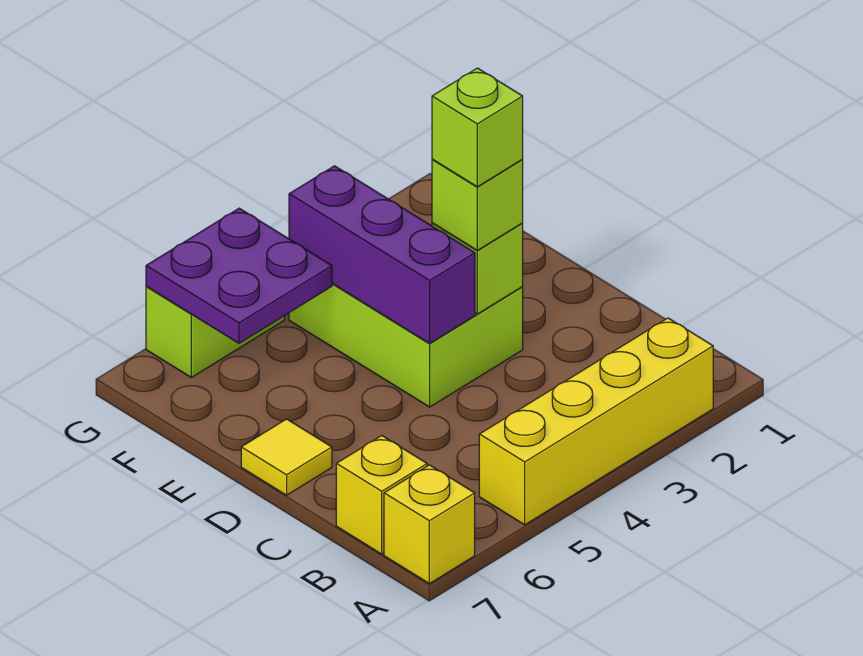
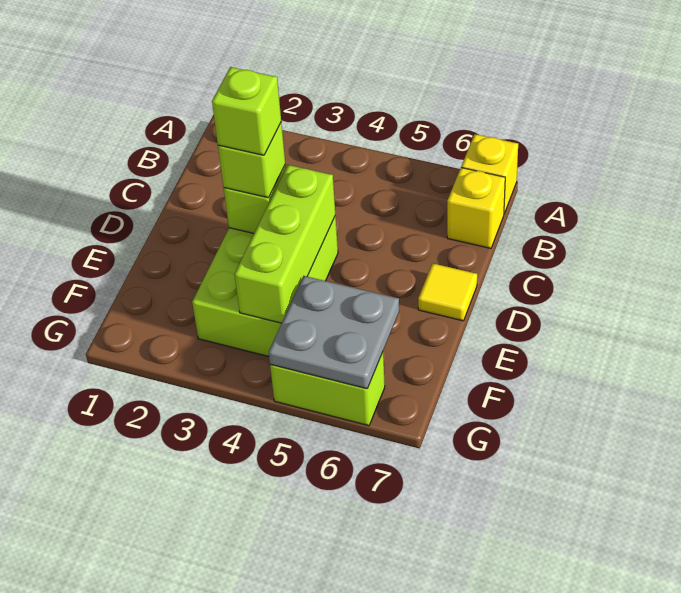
yellow brick A2:A5 level 1 -> none
purple brick D4:F4 level 2 -> lime brick D4:F4 level 2
purple plate F5:G6 level 2 -> grey plate F5:G6 level 2

